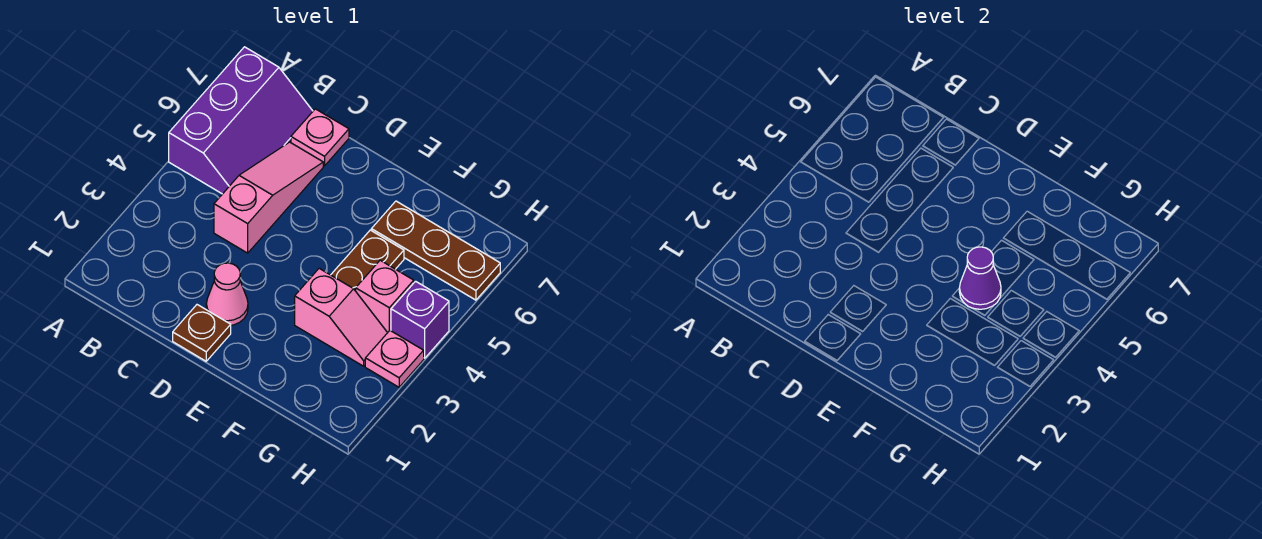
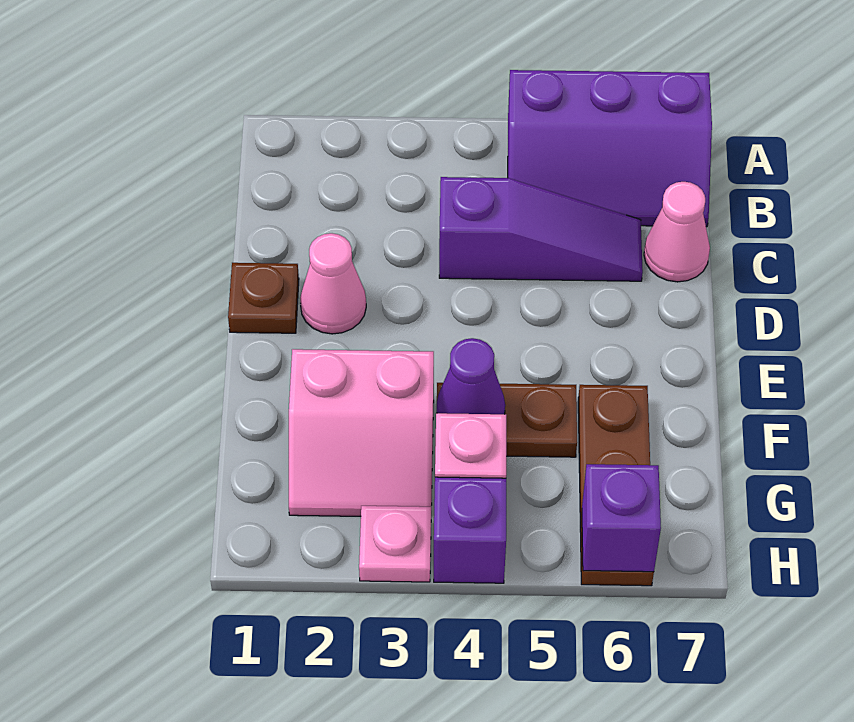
pink slope C4:C6 level 1 top 4 -> purple slope C4:C6 level 1 top 4
pink plate C7 level 1 -> pink cone C7 level 1
pink slope F3:G3 level 1 top F -> pink slope F2:G3 level 1 top F
none -> purple brick H6 level 2

